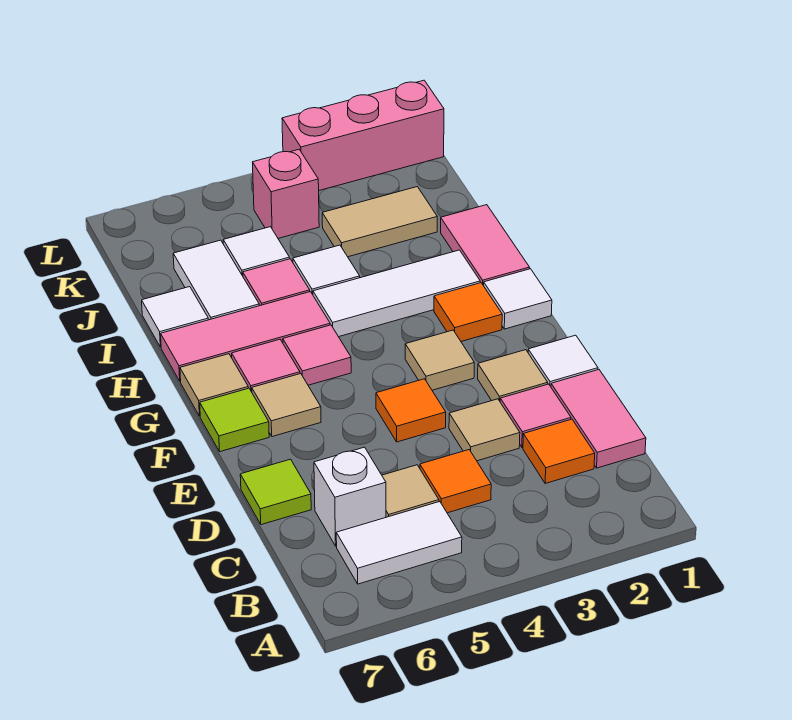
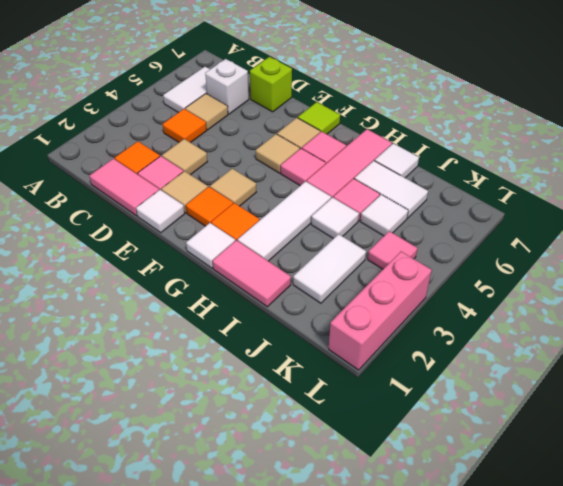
lime tile D7 level 1 -> lime brick D7 level 1
orange tile E4 level 1 -> orange tile F2 level 1
tan tile G7 level 1 -> tan tile F5 level 1
tan tile J2:J3 level 1 -> white tile J2:J3 level 1
pink brick K4 level 1 -> pink tile K4 level 1

